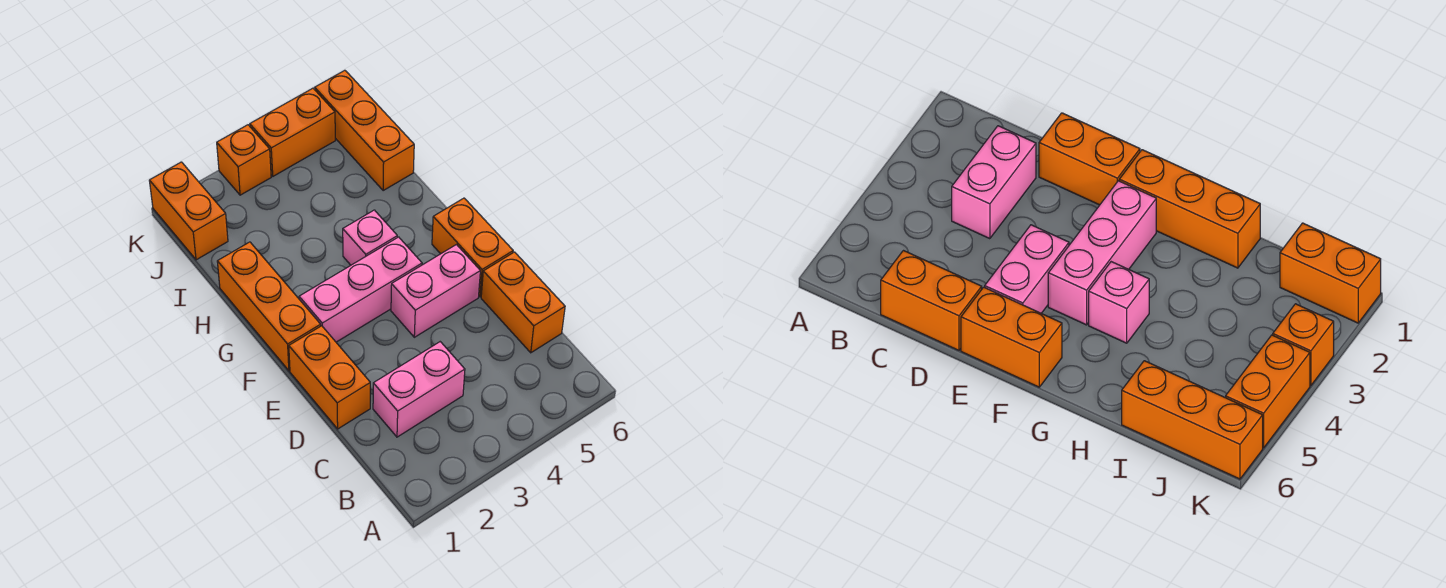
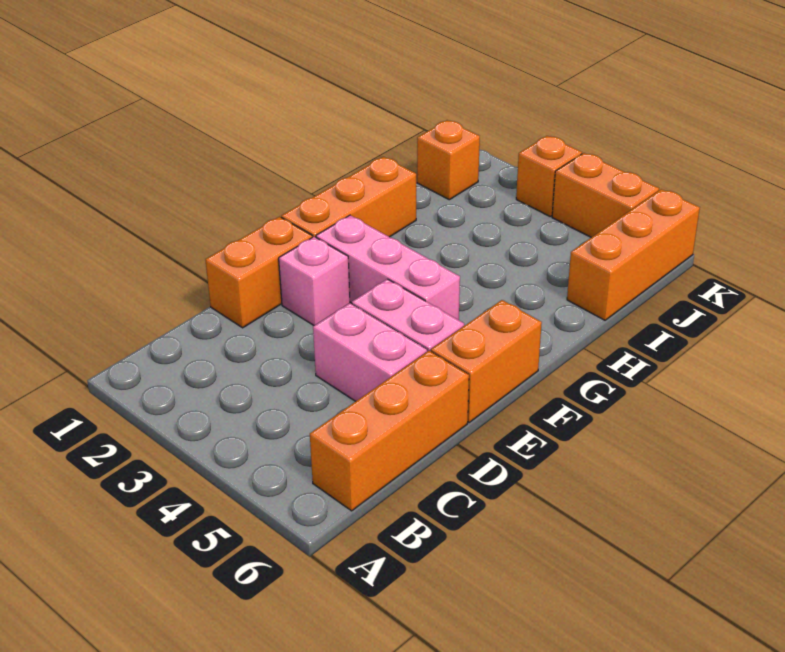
pink brick C2:C3 level 1 -> pink brick D4:D5 level 1
orange brick C6:D6 level 1 -> orange brick B6:D6 level 1
pink brick G4 level 1 -> pink brick E2 level 1
orange brick J1:K1 level 1 -> orange brick J1 level 1

